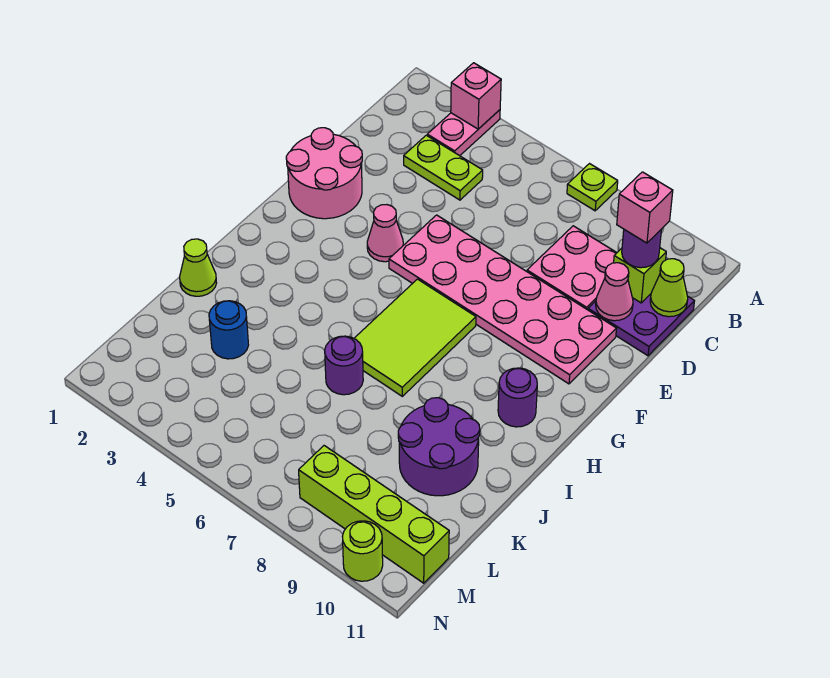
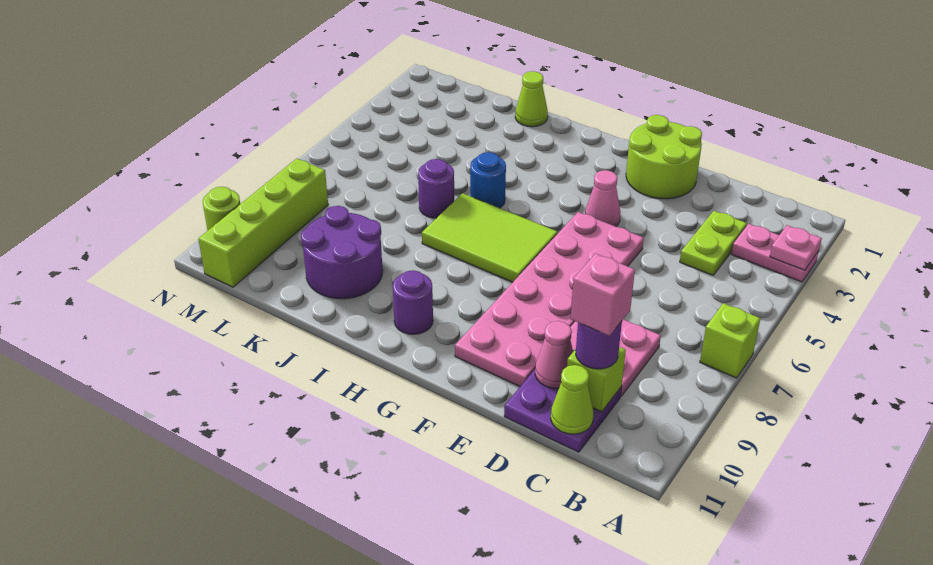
pink brick A3 level 2 -> pink plate A3 level 2
lime plate A7 level 1 -> lime brick A7 level 1
pink round brick E1:F2 level 1 -> lime round brick E1:F2 level 1
blue round brick K3 level 1 -> blue round brick I5 level 1

